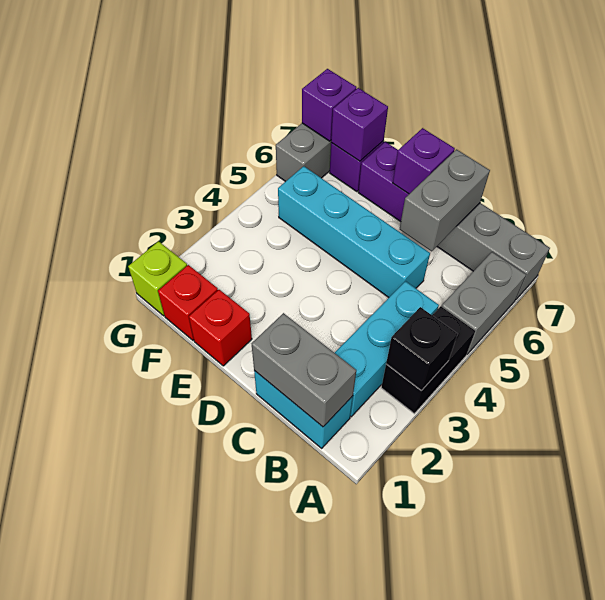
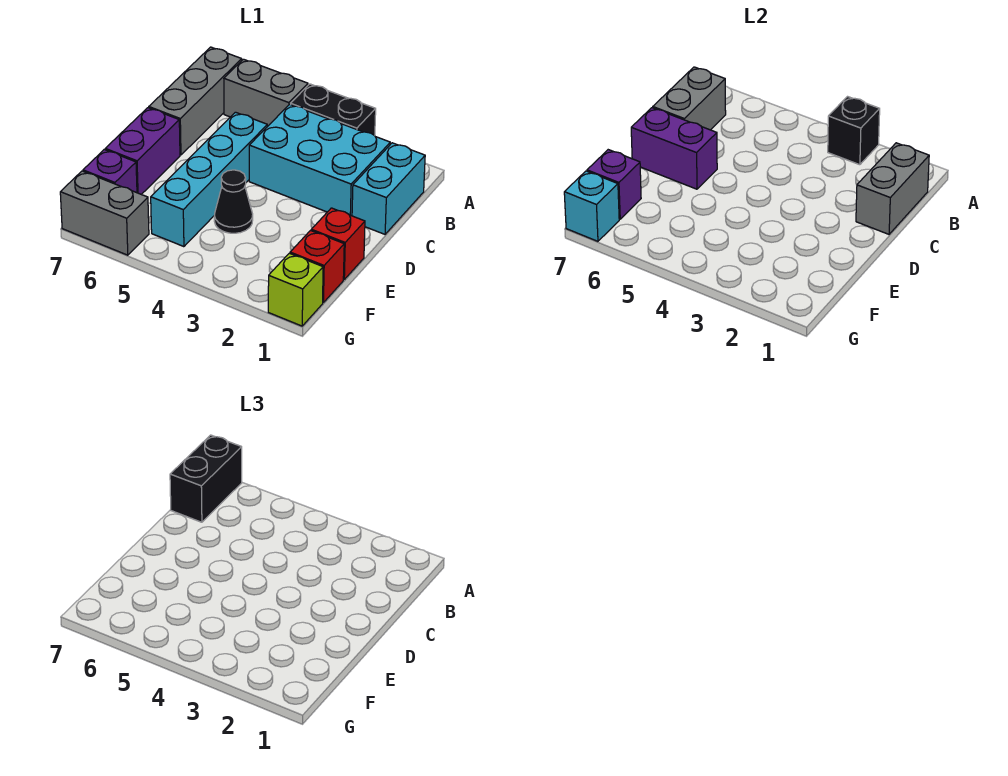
none -> black brick A7:B7 level 3
cyan brick B2:B4 level 1 -> cyan brick B2:C4 level 1
grey brick C6:C7 level 2 -> grey brick B7:C7 level 2
purple brick D7 level 2 -> purple brick D6:D7 level 2
none -> black cone E4 level 1
purple brick G7 level 2 -> cyan brick G7 level 2

